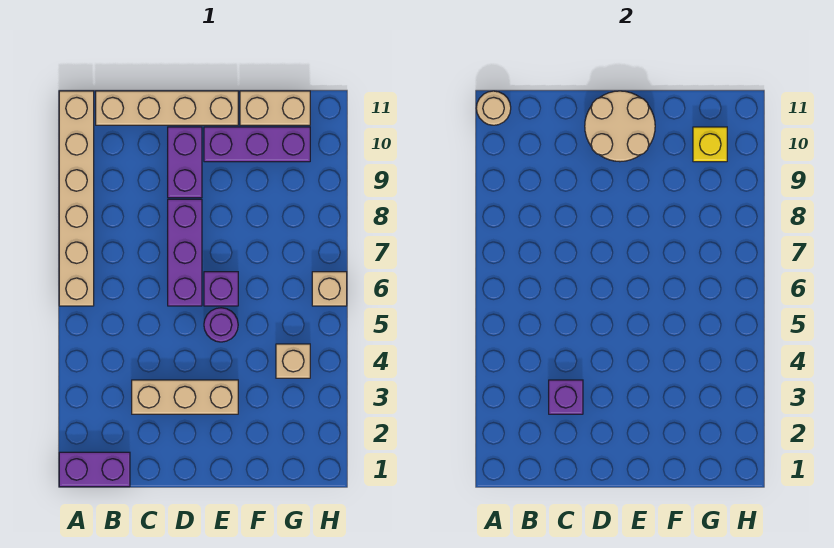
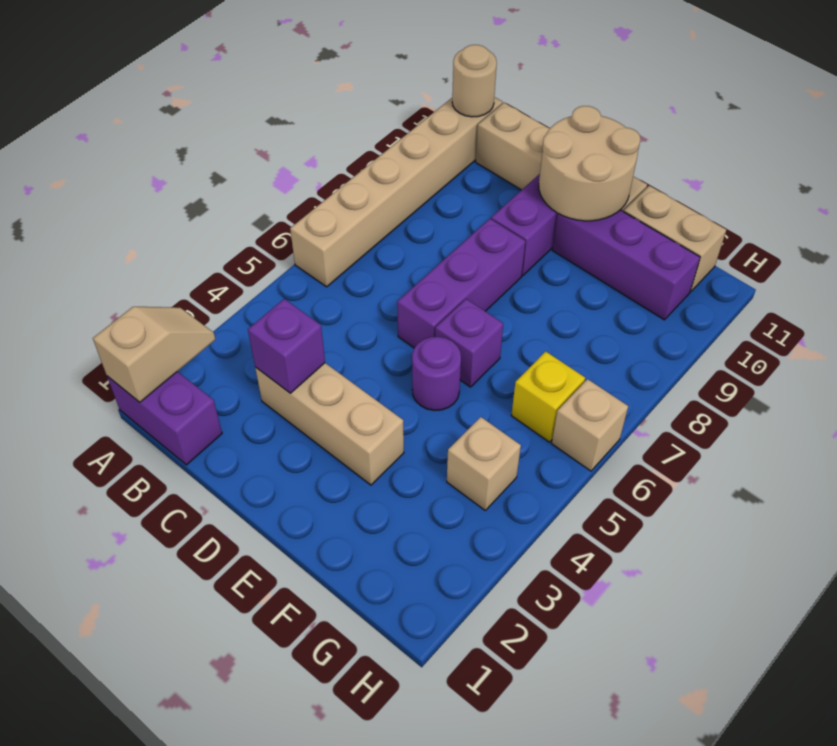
none -> tan slope A1:A2 level 2 top 1
yellow brick G10 level 2 -> yellow brick G6 level 1

